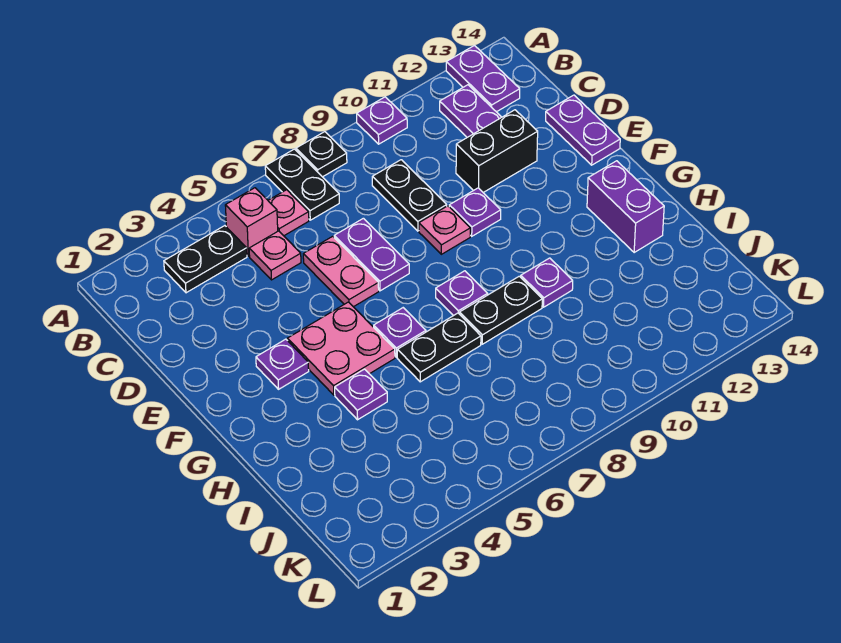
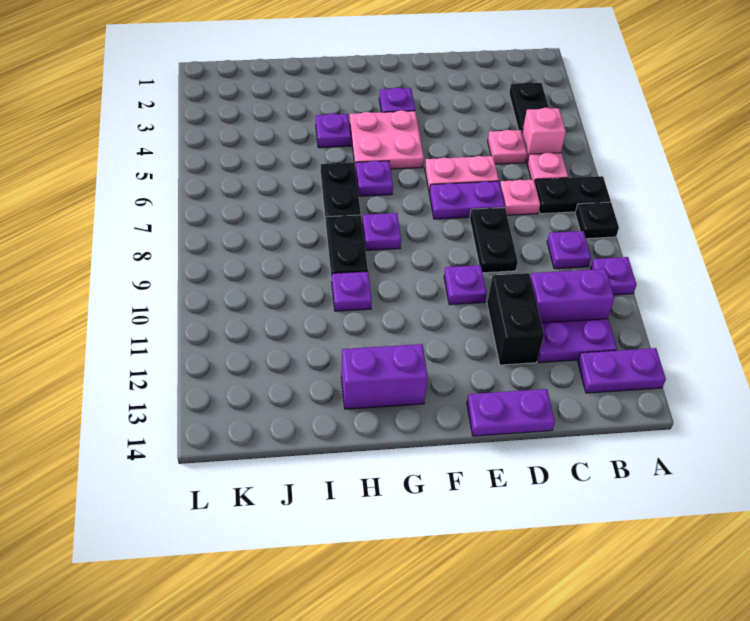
none -> purple plate B9 level 1
none -> purple brick B11:C11 level 1
black plate C9:D9 level 1 -> black plate D8:D9 level 1
pink plate E9 level 1 -> pink plate C7 level 1

